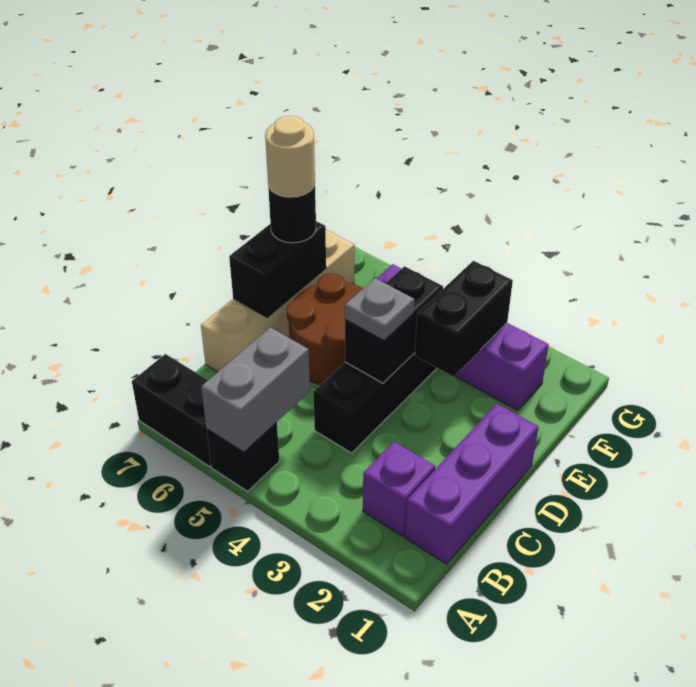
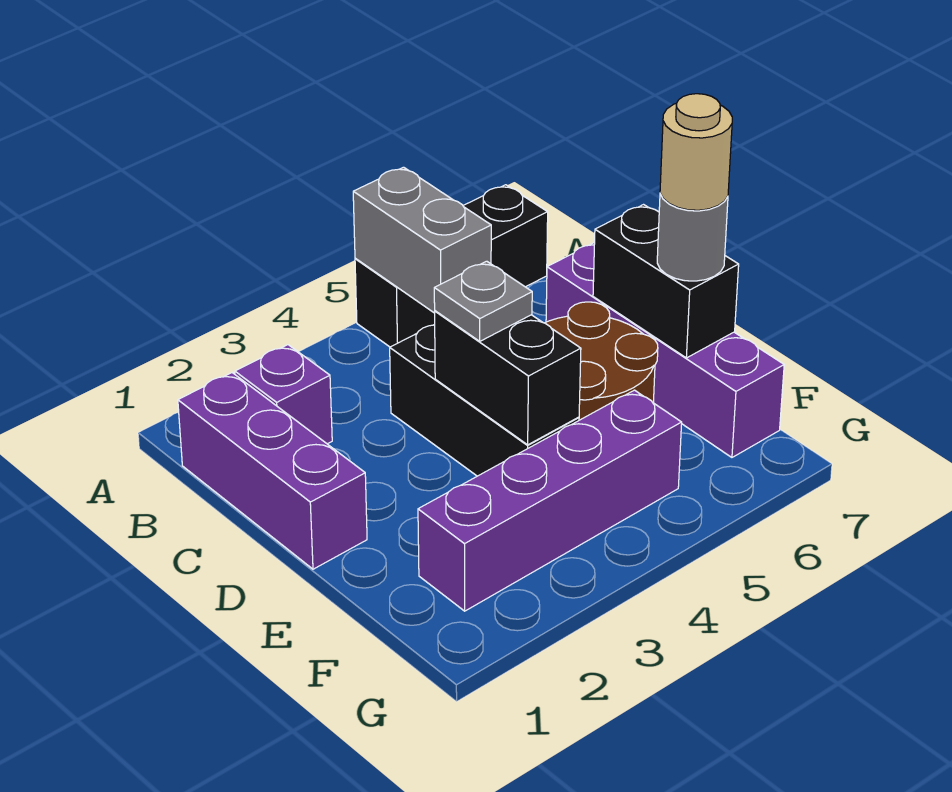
tan brick C7:F7 level 1 -> purple brick C7:F7 level 1
black brick E3:F3 level 2 -> none
black round brick E7 level 3 -> grey round brick E7 level 3

